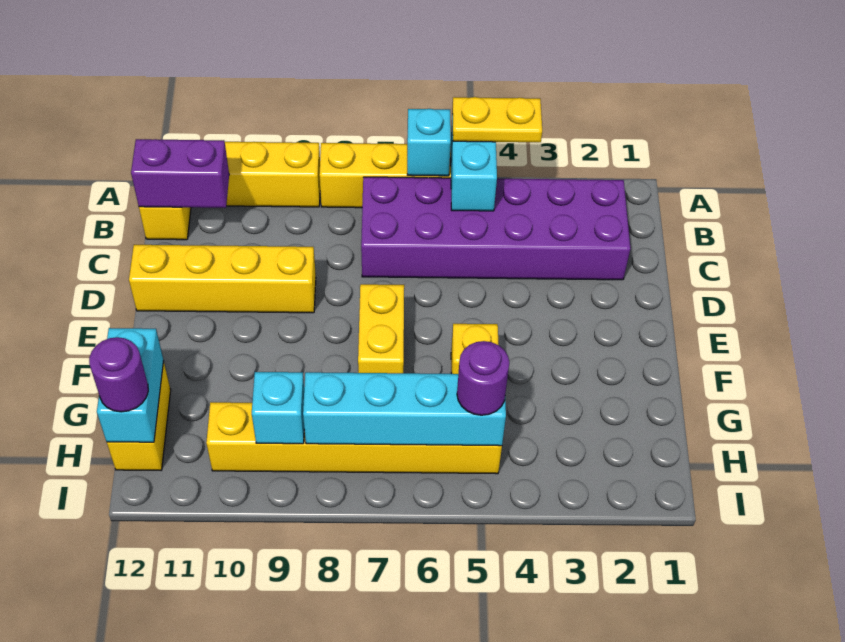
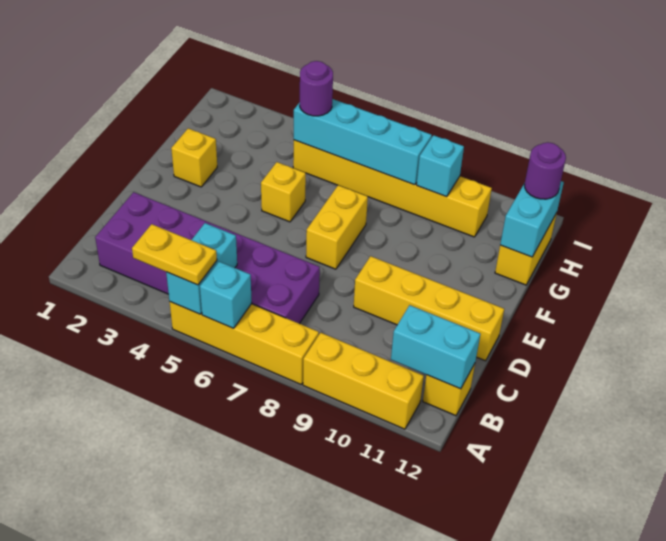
purple brick B11:B12 level 2 -> cyan brick B11:B12 level 2
none -> yellow brick F2 level 1

